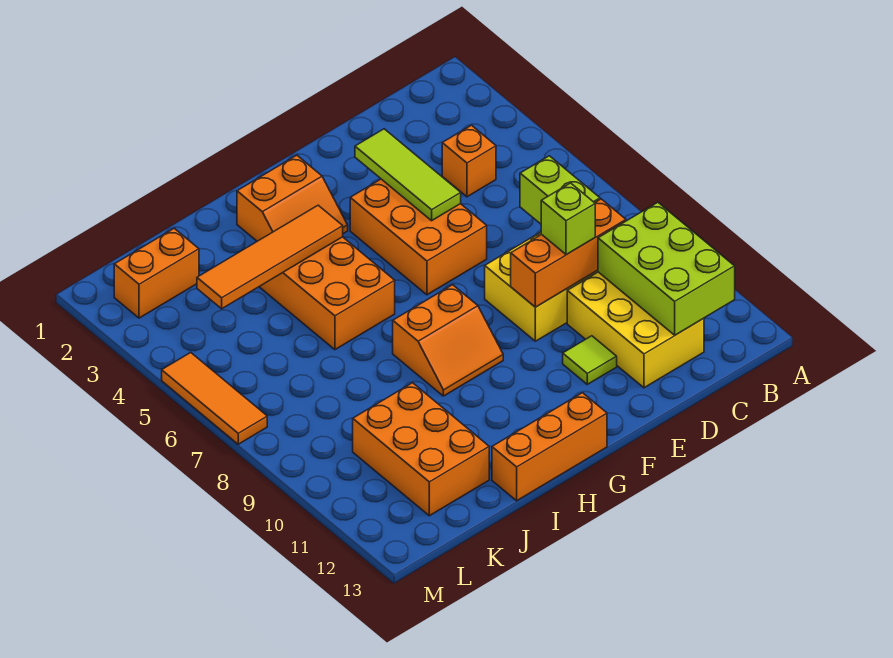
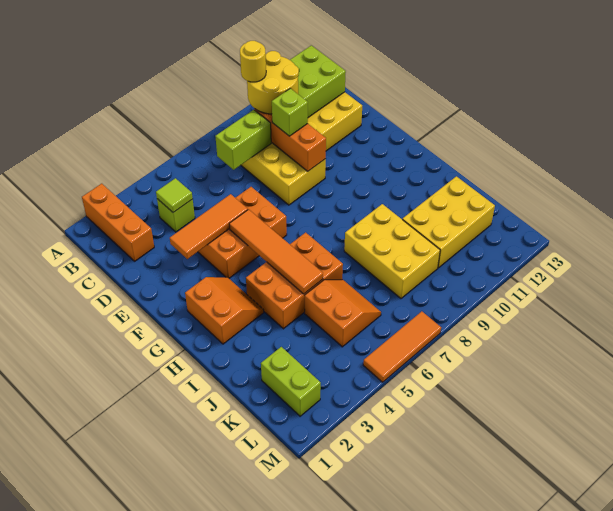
none -> yellow round brick B9:C10 level 3
none -> yellow round brick B9 level 4
orange brick C4 level 1 -> lime brick C4 level 1
lime tile E3:E5 level 2 -> orange tile E3:E5 level 2
lime tile E11 level 1 -> lime tile C4 level 2
orange slope G8:H9 level 1 top 8 -> orange slope J5:K6 level 1 top 5
orange brick G13:I13 level 1 -> orange brick A2:C2 level 1
orange tile H4:K4 level 2 -> orange tile F5:I5 level 2
none -> yellow brick I8:K9 level 1
orange brick J10:K12 level 1 -> yellow brick J10:K12 level 1
orange brick K2:L2 level 1 -> lime brick K2:L2 level 1

